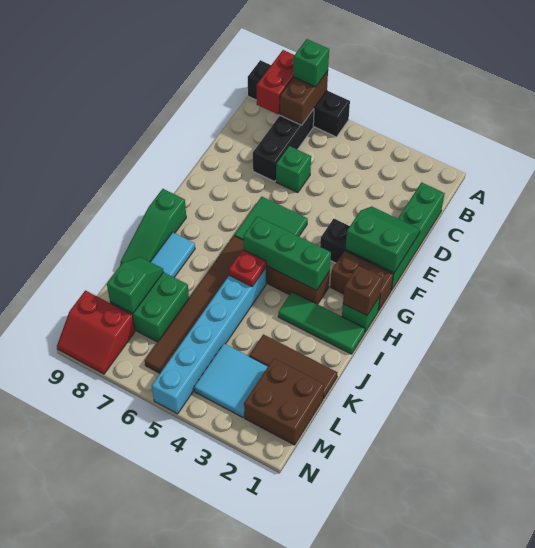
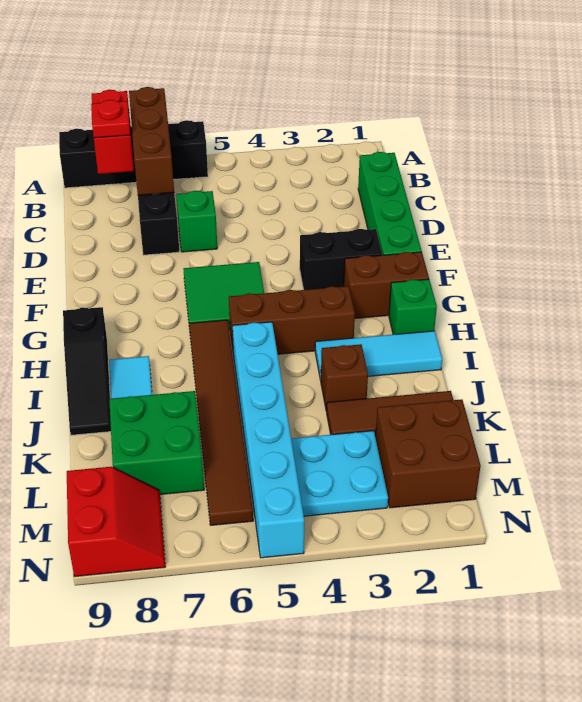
brown brick A7:B7 level 2 -> brown brick A7:C7 level 2
green brick A7 level 3 -> none
green slope E1:F2 level 2 top F -> none
brown brick H1 level 2 -> brown brick J3 level 1
green brick H3:H5 level 2 -> none
green slope H9:J9 level 1 top H -> black slope H9:J9 level 1 top H
green tile I1:I3 level 1 -> cyan tile I1:I3 level 1
red plate I5 level 2 -> red plate B8 level 3
green slope K8:L8 level 2 top L -> none
cyan tile L3:M4 level 1 -> cyan plate L3:M4 level 1
red slope M8:N9 level 1 top M -> red slope M8:N9 level 1 top 9

